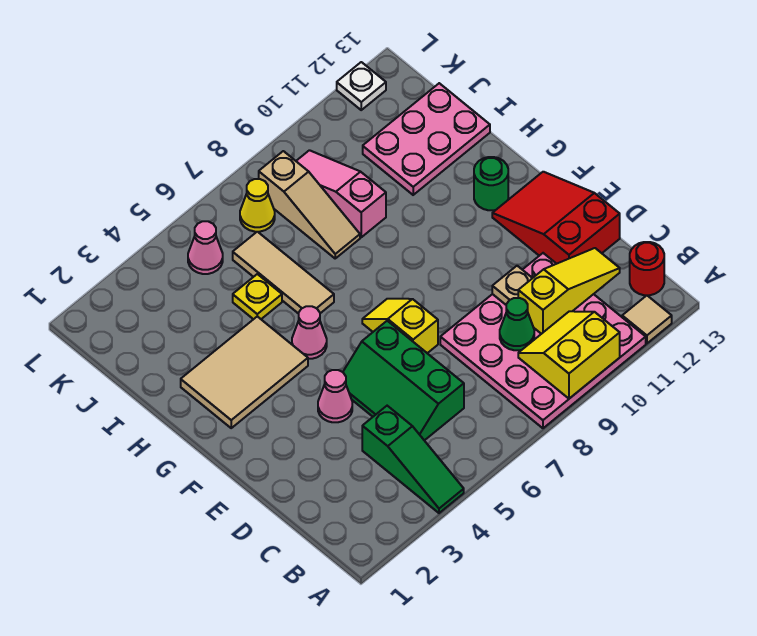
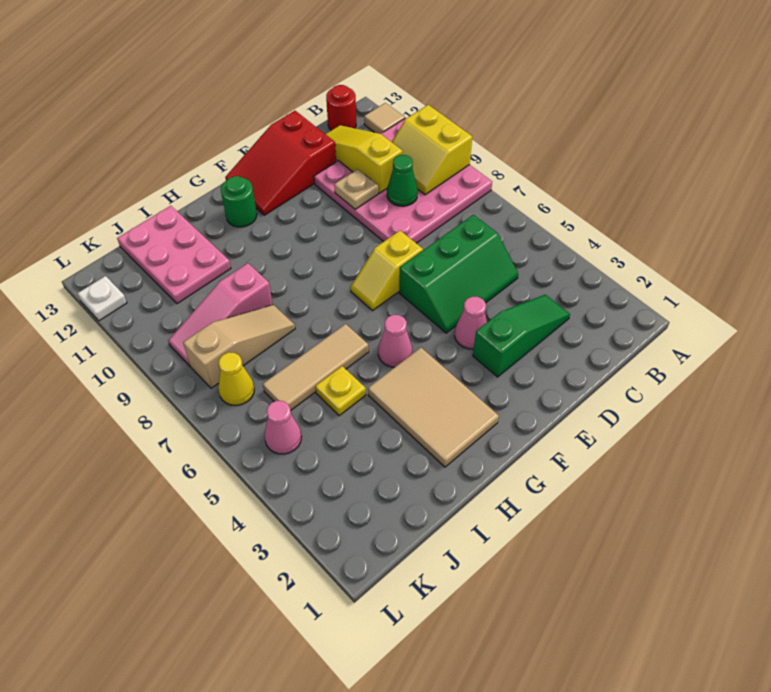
green slope A4:C4 level 1 top C -> green slope C3:E3 level 1 top E

